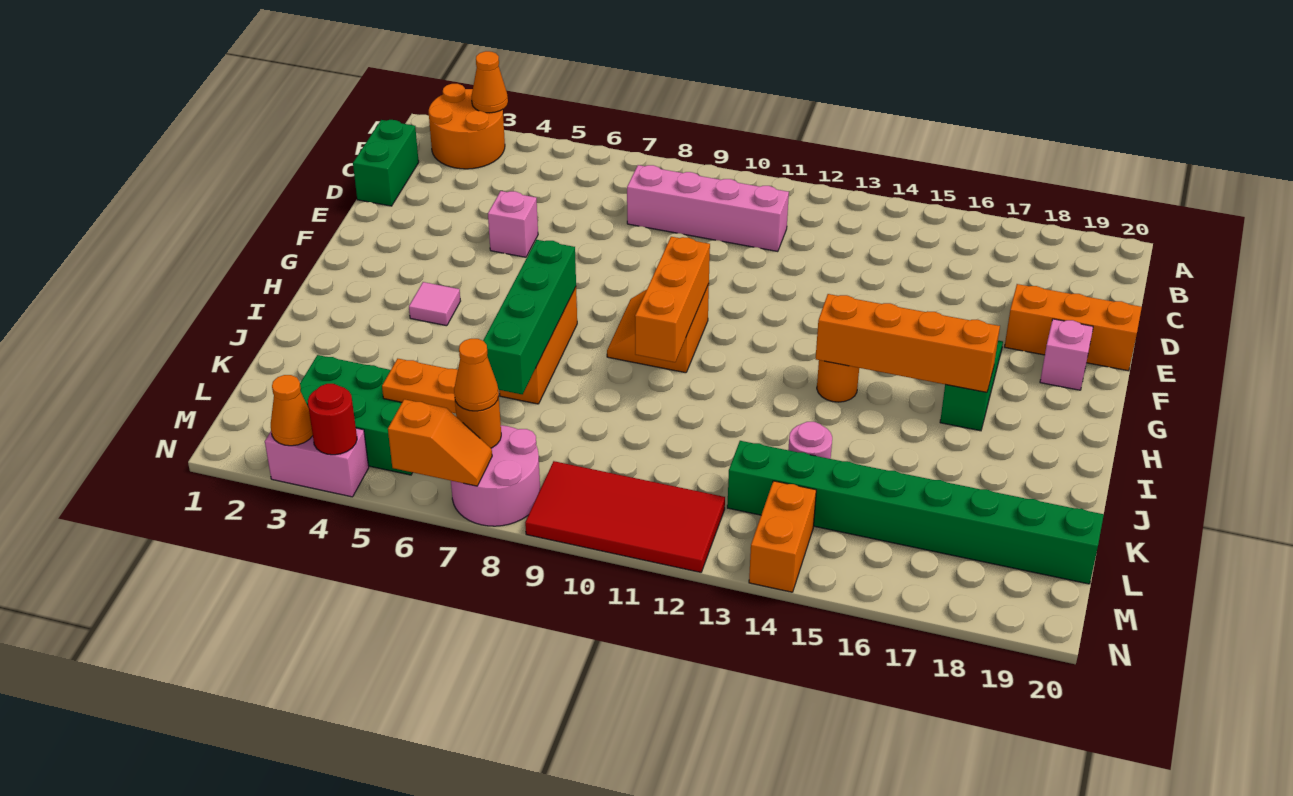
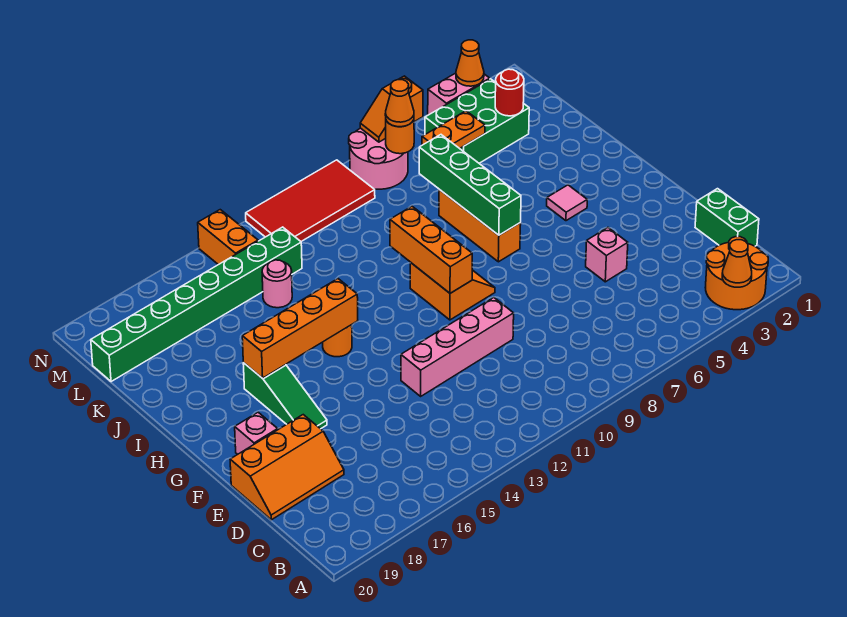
pink brick C8:C11 level 1 -> pink brick E10:E13 level 1
red round brick N4 level 2 -> red round brick L3 level 2

